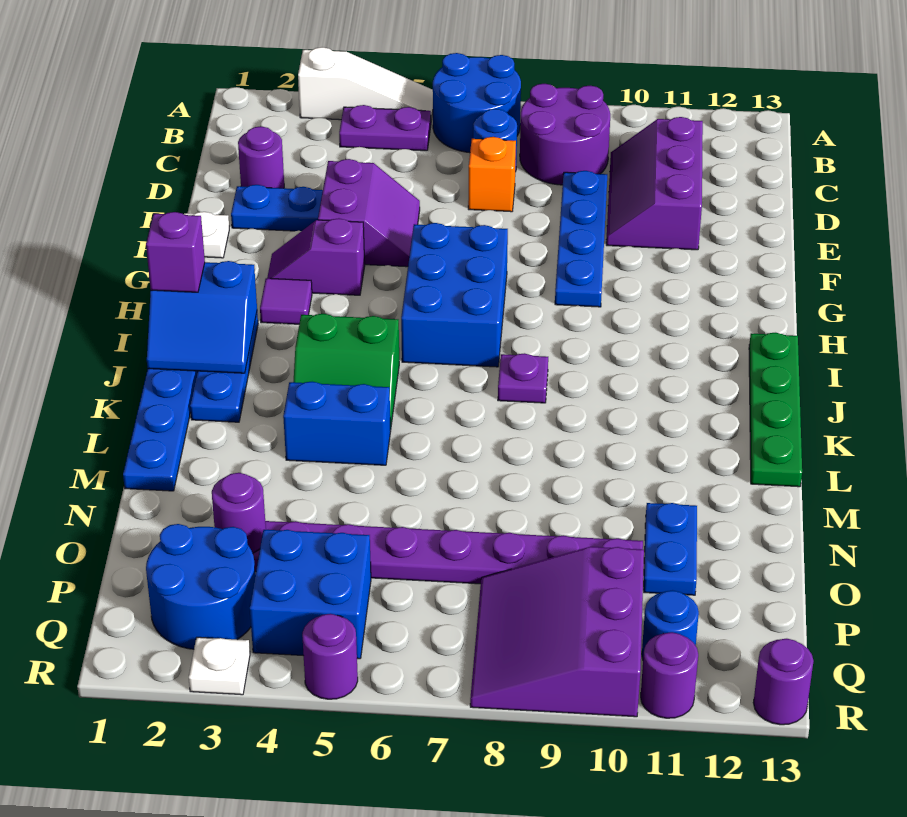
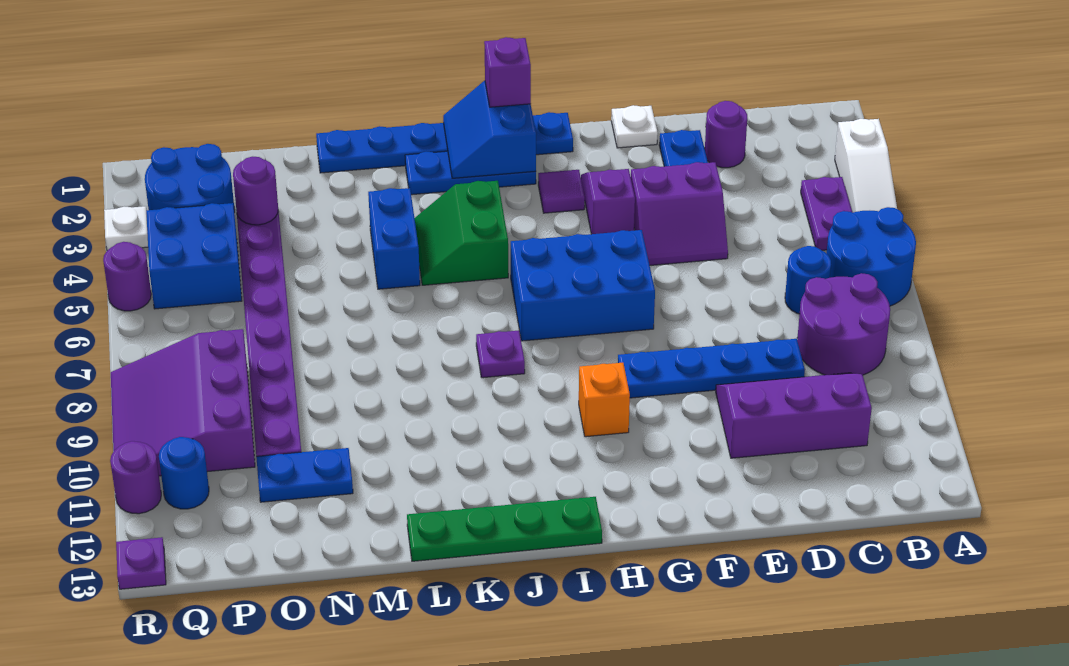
orange brick D7 level 1 -> orange brick H10 level 1
purple slope P8:R10 level 1 top 10 -> purple slope P8:R10 level 1 top P
purple round brick R13 level 1 -> purple plate R13 level 1

